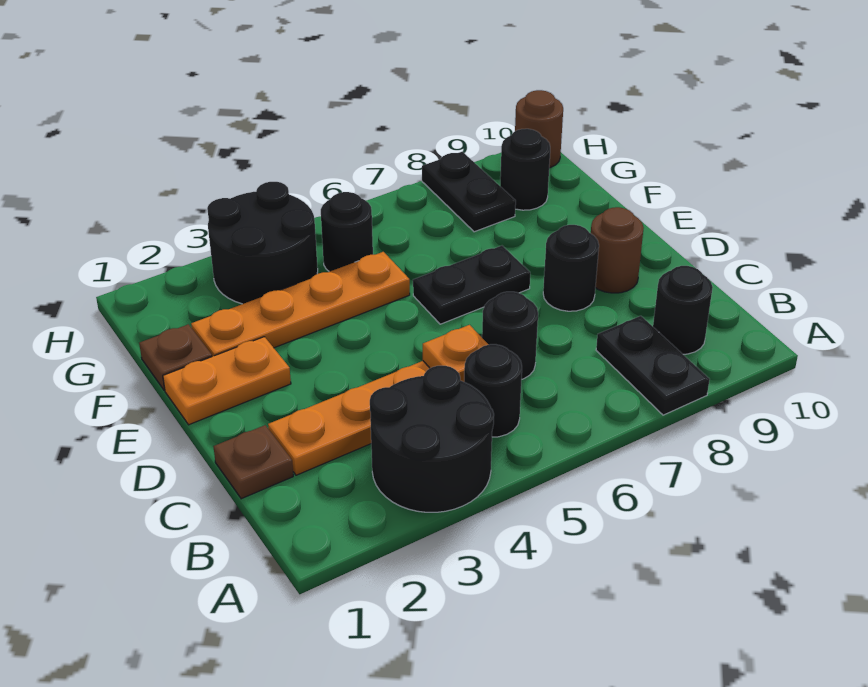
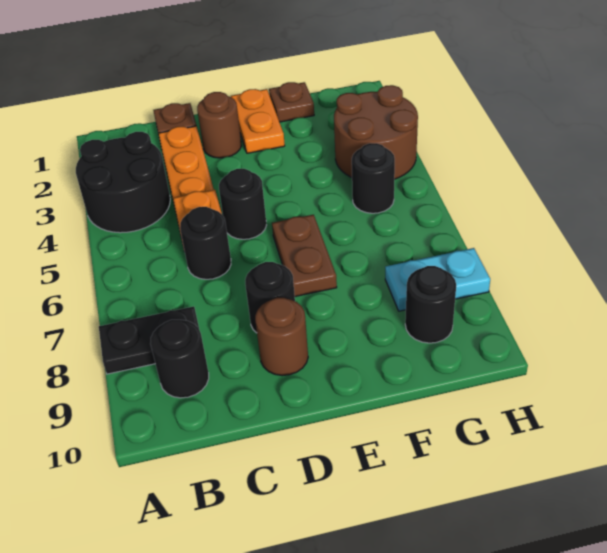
black round brick B5 level 1 -> black round brick D5 level 1
black plate E6:E7 level 1 -> brown plate E6:E7 level 1
orange plate F2:F5 level 1 -> none
black round brick G3:H4 level 1 -> brown round brick G3:H4 level 1
black plate G8:H8 level 1 -> cyan plate G8:H8 level 1
brown round brick H10 level 1 -> brown round brick D2 level 1

